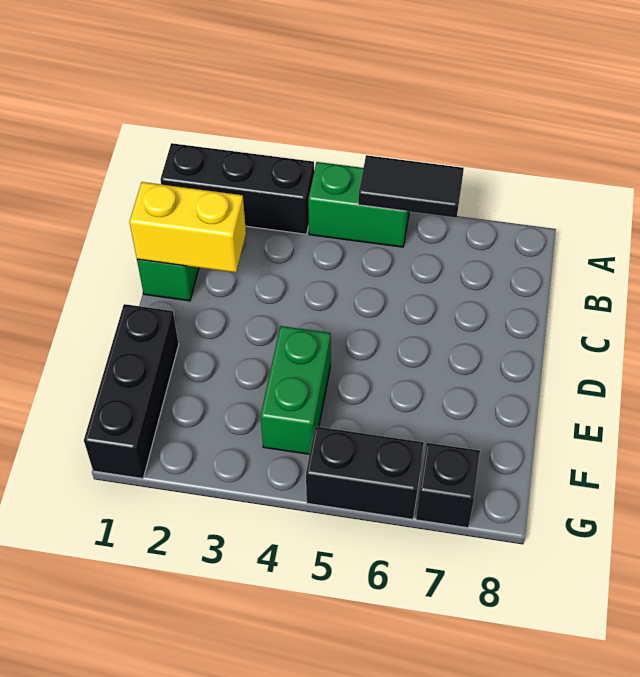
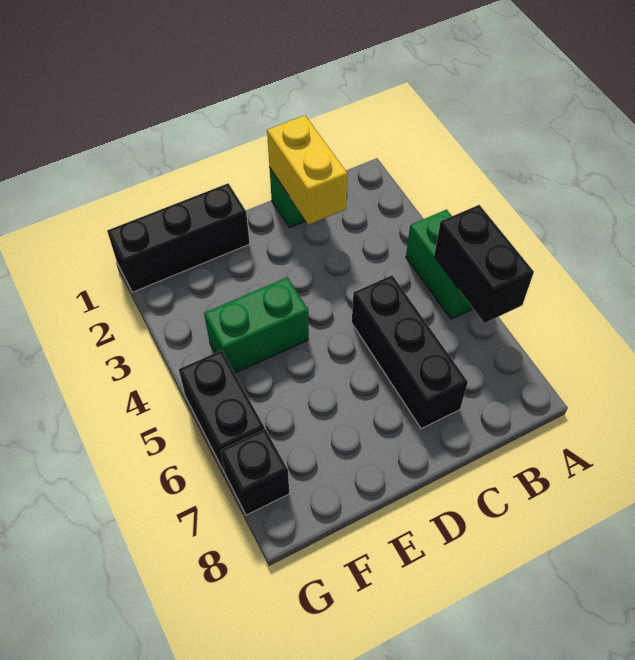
black brick A1:A3 level 1 -> black brick C5:C7 level 1
black tile A5:A6 level 2 -> black brick A5:A6 level 2

